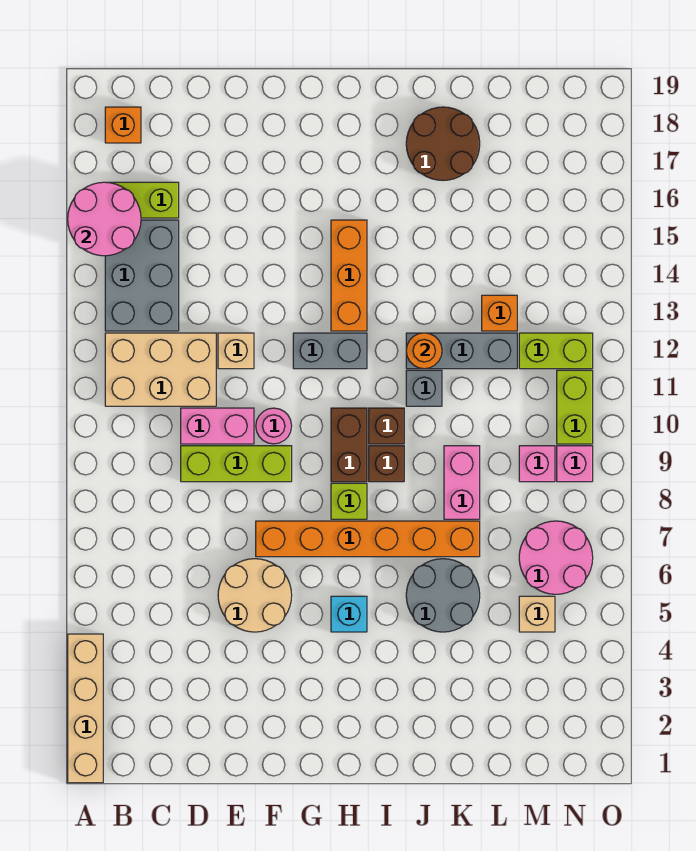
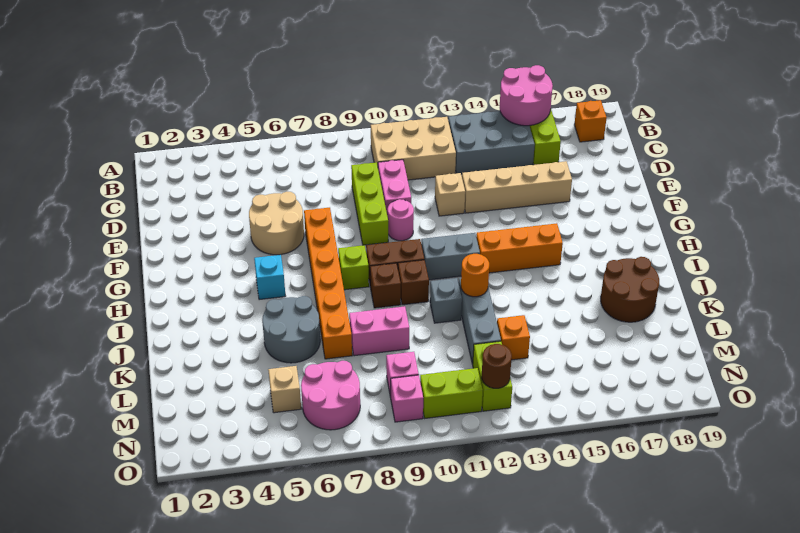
tan brick A1:A4 level 1 -> tan brick E13:E16 level 1
tan brick B11:D12 level 1 -> tan brick B10:C12 level 1
grey brick G12:H12 level 1 -> grey brick H11:H12 level 1
none -> brown round brick N12 level 2

